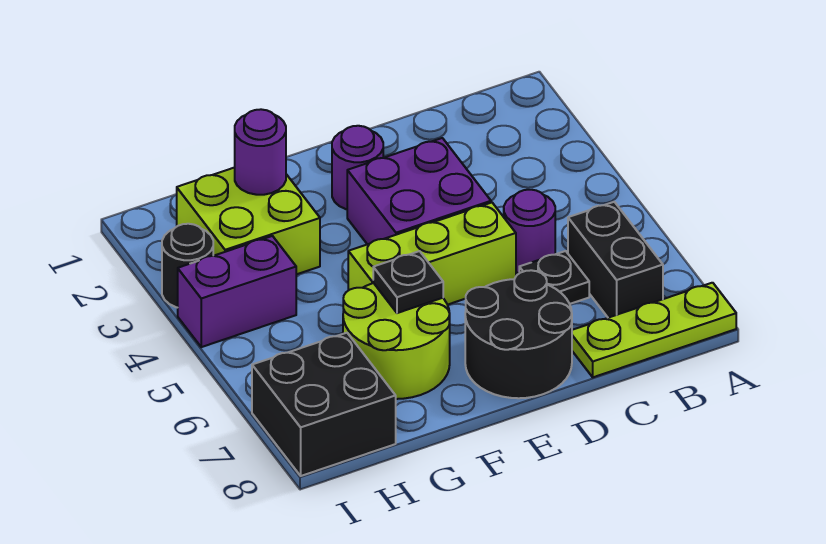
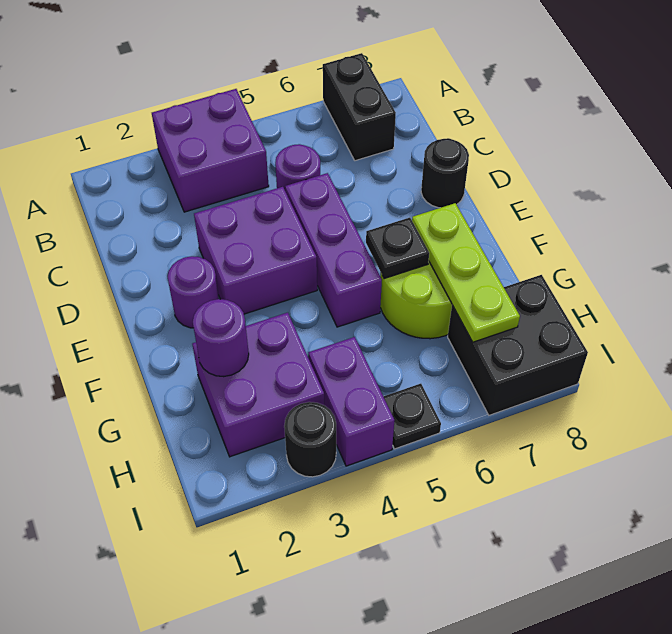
none -> purple brick A3:B4 level 1
lime plate A8:C8 level 1 -> lime plate F7:H7 level 2
black brick B6:B7 level 1 -> black brick A7:B7 level 1
black plate C6 level 1 -> black plate I5 level 1
lime brick D5:F5 level 1 -> purple brick D5:F5 level 1
black round brick D7:E8 level 1 -> black round brick D8 level 1
lime brick G2:H3 level 1 -> purple brick G2:H3 level 1

